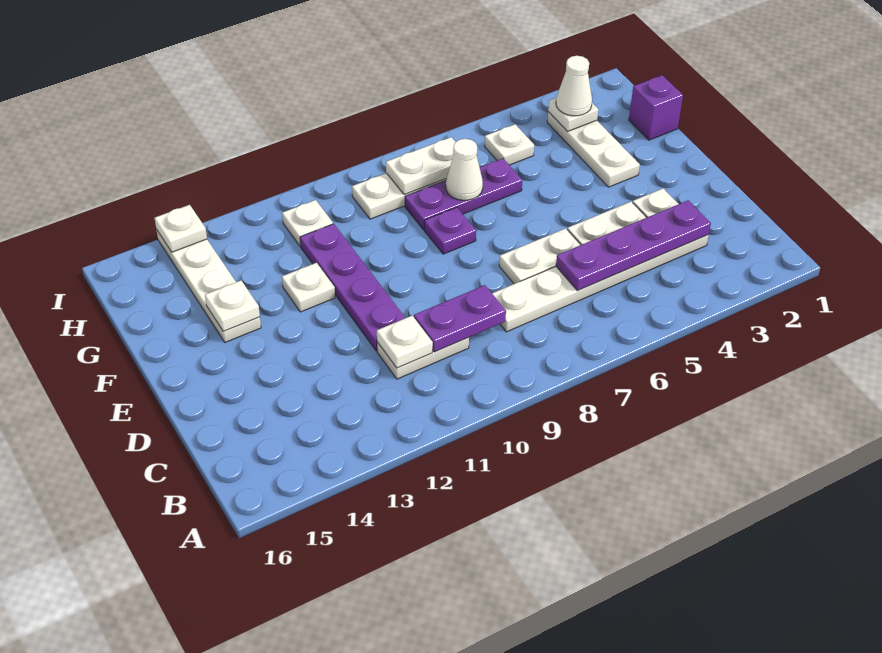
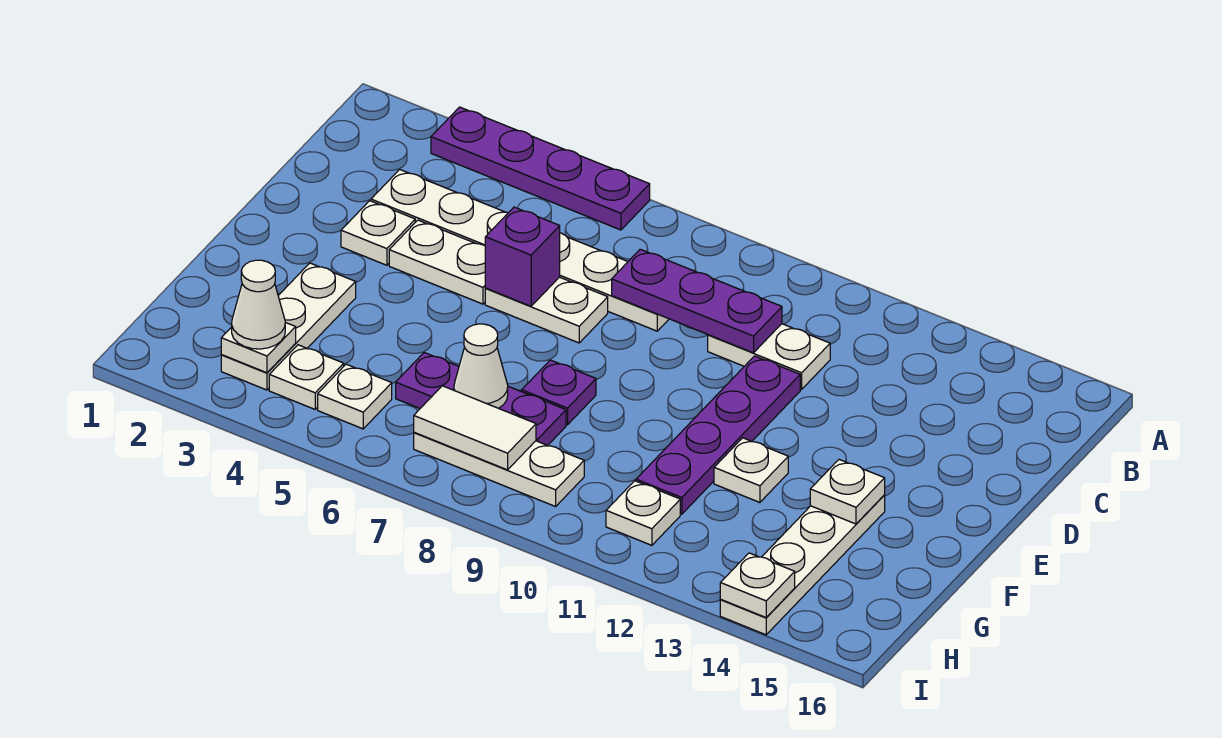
purple plate C3:C6 level 2 -> purple plate A3:A6 level 1
purple plate C9:C10 level 2 -> purple plate C8:C10 level 2
white plate C11 level 2 -> white plate H4 level 1
purple brick G1 level 1 -> purple brick D6 level 2
white plate H7:H8 level 2 -> white tile H7:H8 level 2

